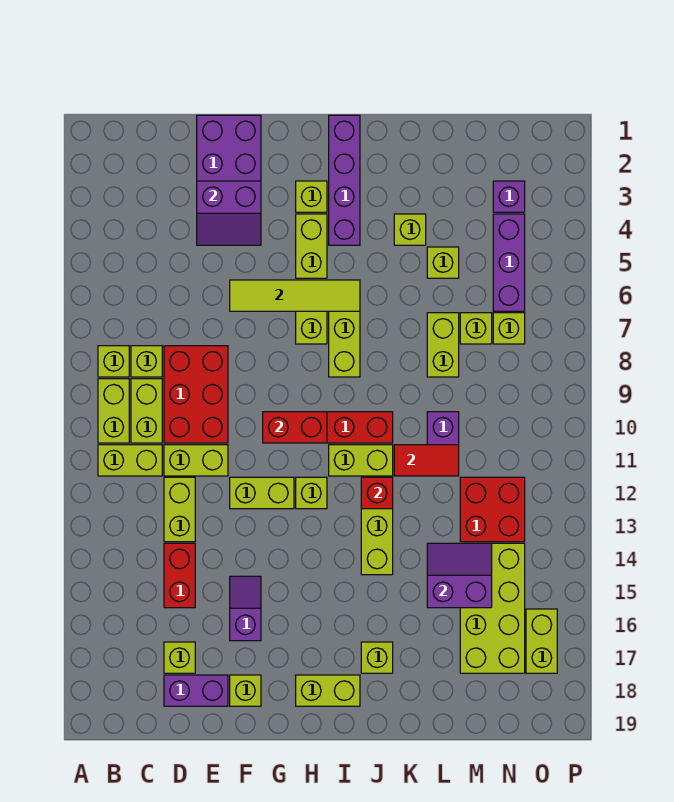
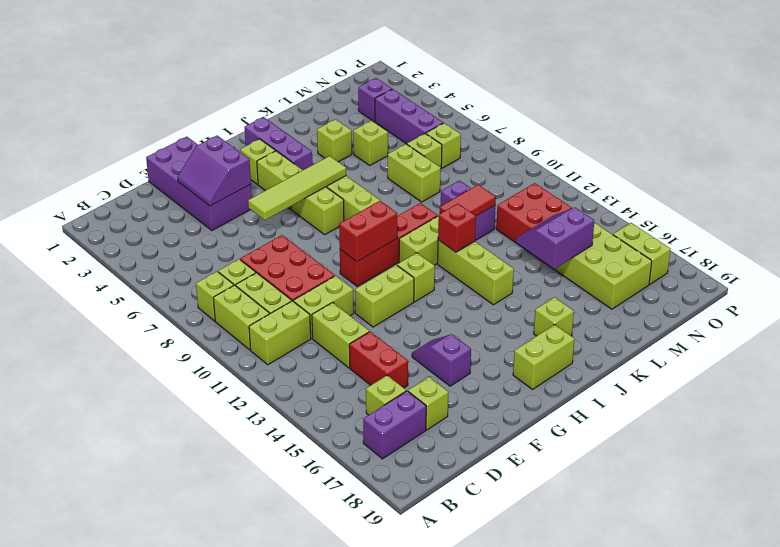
purple brick D18:E18 level 1 -> purple brick B17:C17 level 1
purple slope E3:F4 level 2 top 3 -> purple slope E3:F4 level 2 top F
lime brick F18 level 1 -> lime brick C16 level 1
purple brick I1:I4 level 1 -> purple brick I2:I4 level 1

